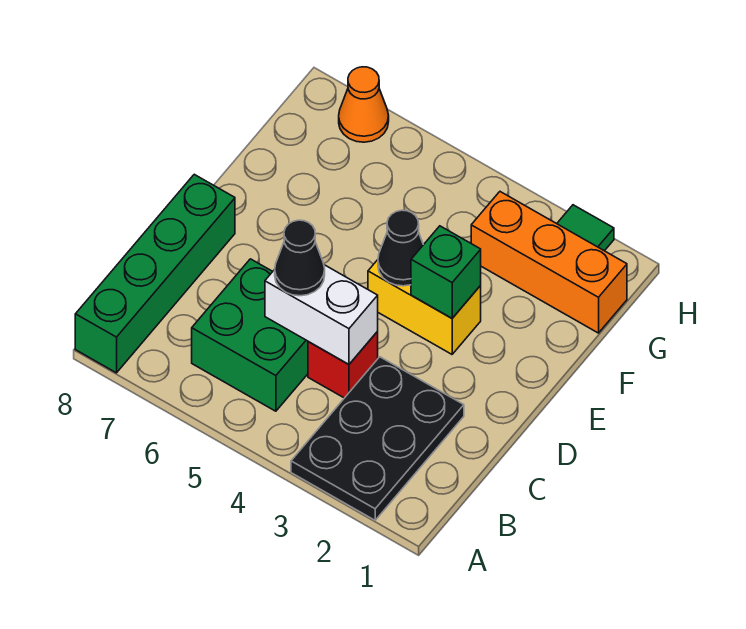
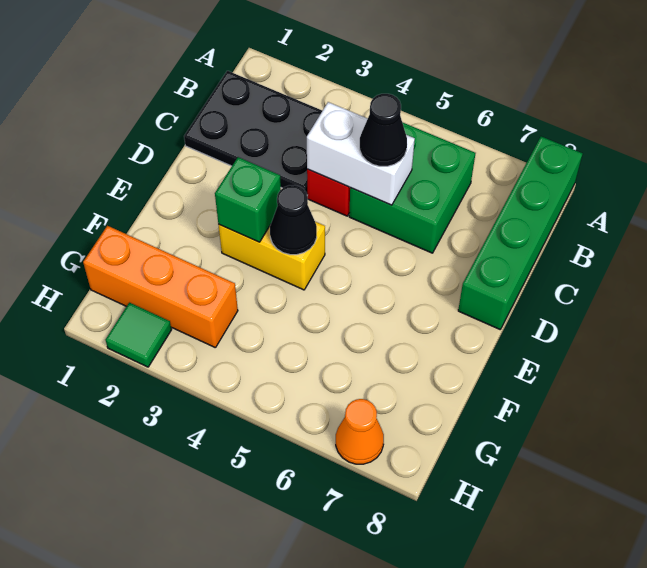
black plate A2:C3 level 1 -> black plate B1:C3 level 1

